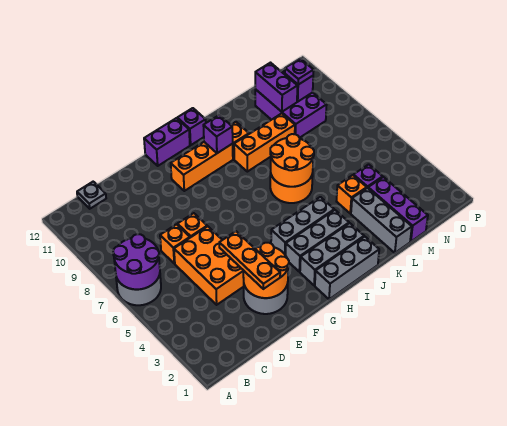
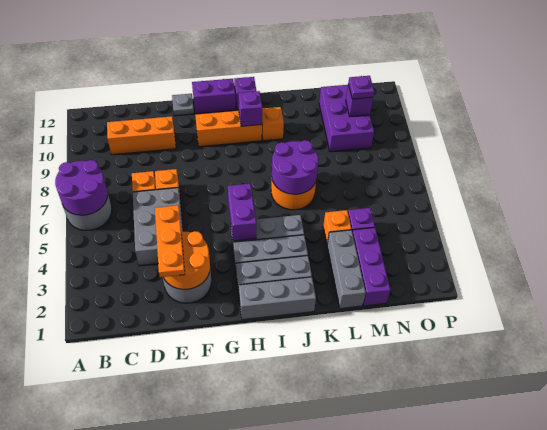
grey plate C12 level 1 -> grey plate F12 level 1
orange brick D4:E6 level 1 -> grey brick D4:E6 level 1
orange round brick J6:K7 level 2 -> purple round brick J6:K7 level 2
orange brick J9:L9 level 1 -> orange brick C10:E10 level 1
purple brick M10:M11 level 2 -> purple brick H4:H5 level 2

